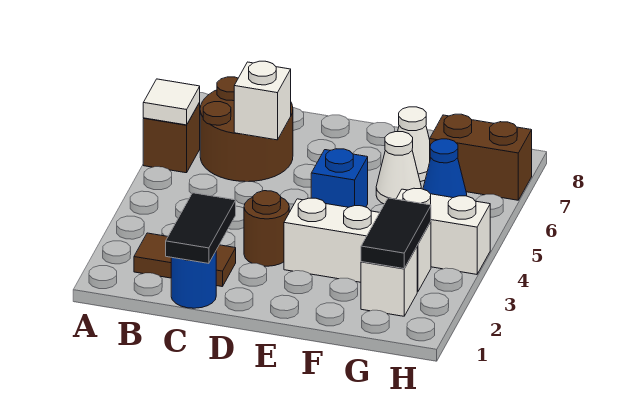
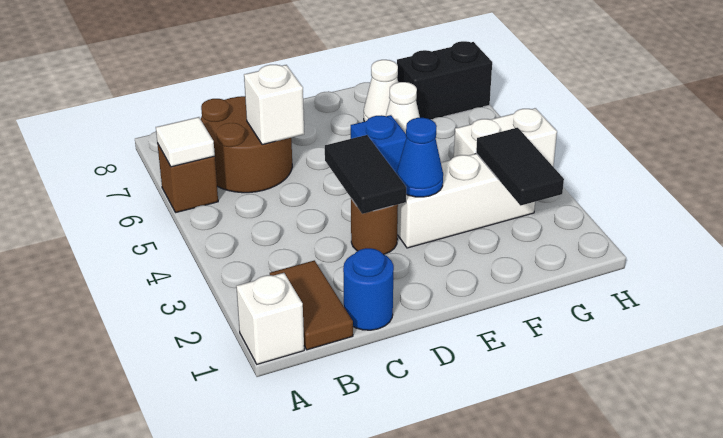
brown tile B2:C2 level 1 -> brown tile B1:B2 level 1
black tile C1:C2 level 2 -> black tile D3:D4 level 2
white brick G2 level 1 -> white brick A1 level 1
blue cone G6 level 1 -> blue cone E3 level 2
brown brick G7:H7 level 1 -> black brick G7:H7 level 1

